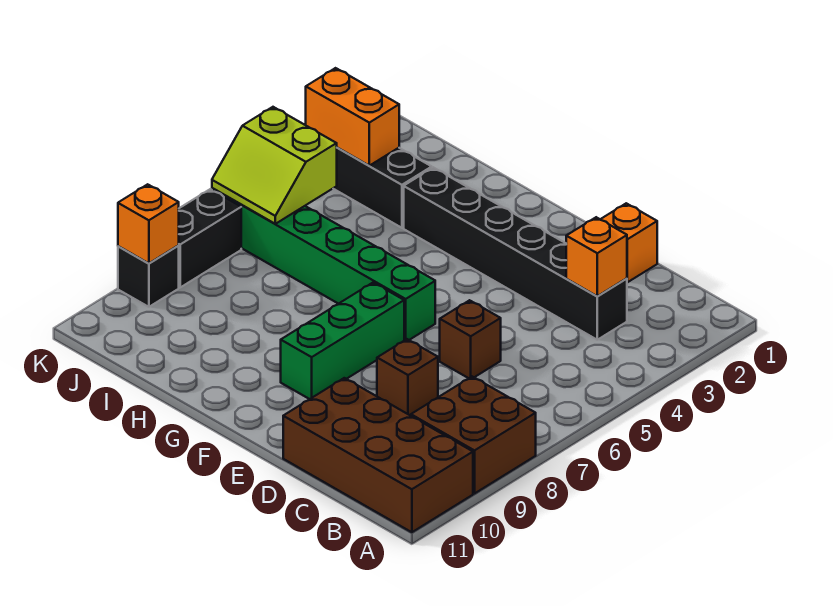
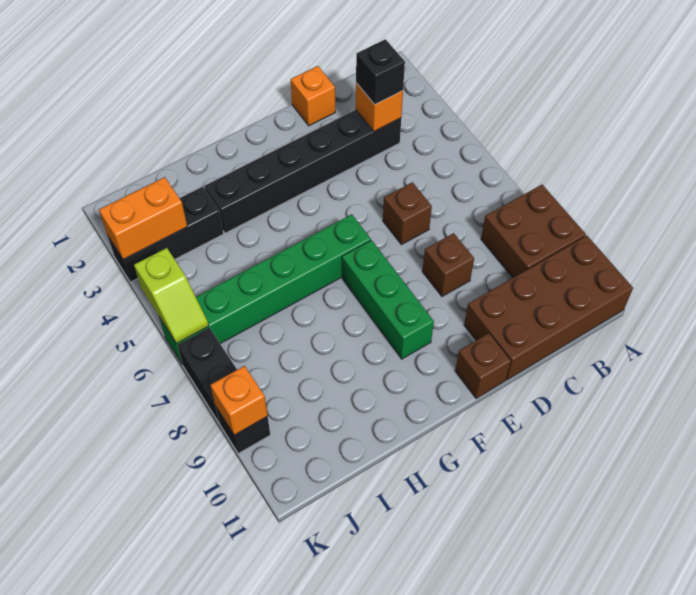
none -> black brick C3 level 3
none -> brown brick E11 level 1
lime slope J5:K6 level 2 top 5 -> lime slope K5:K6 level 2 top 5

